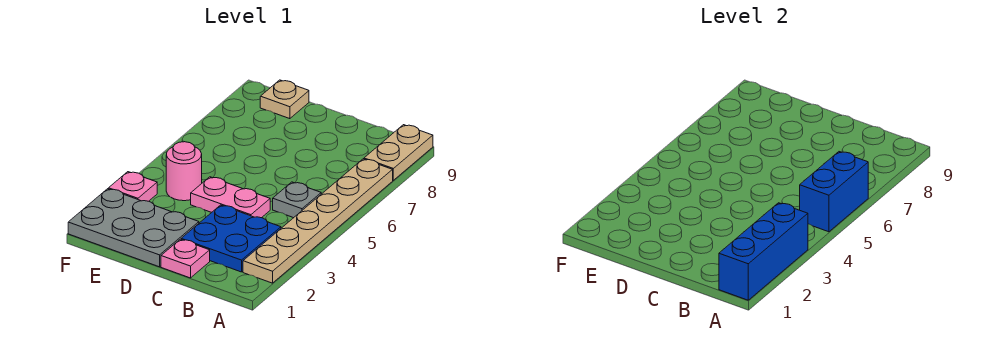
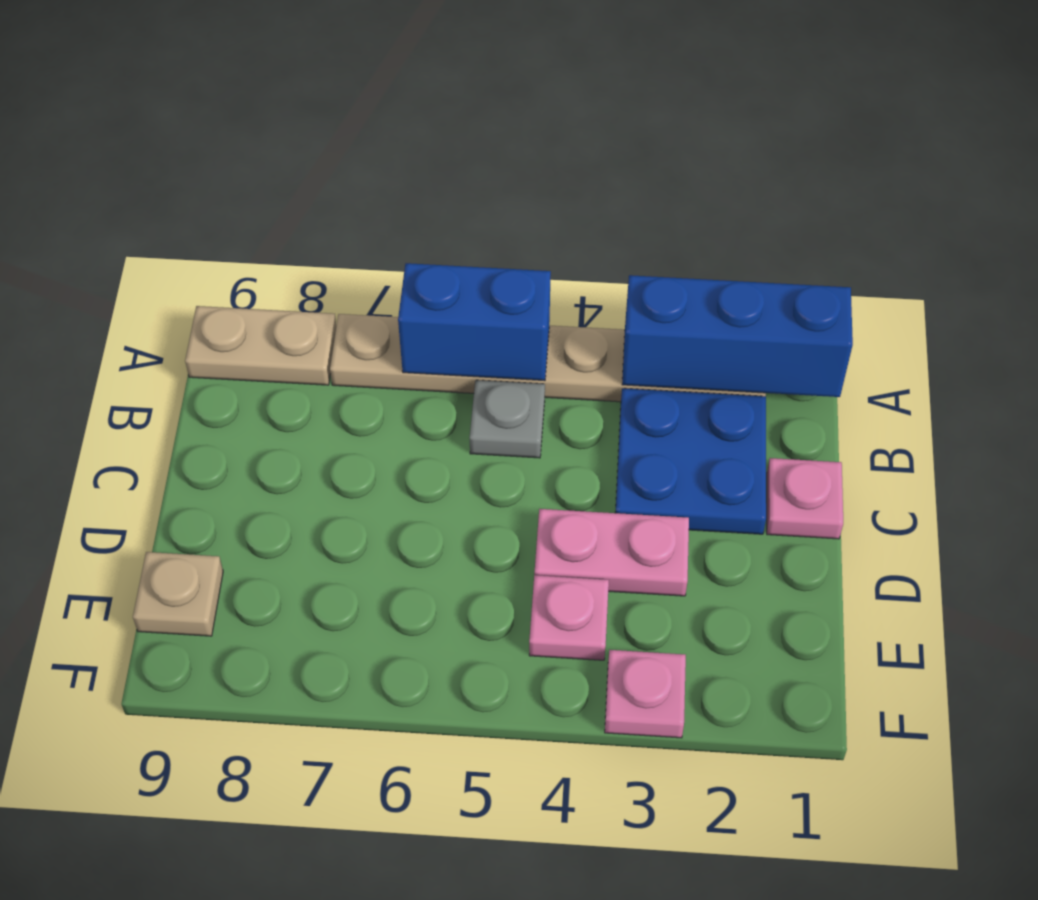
pink plate C4:D4 level 1 -> pink plate D3:D4 level 1
grey plate D1:F2 level 1 -> none
pink round brick E4 level 1 -> pink plate E4 level 1

